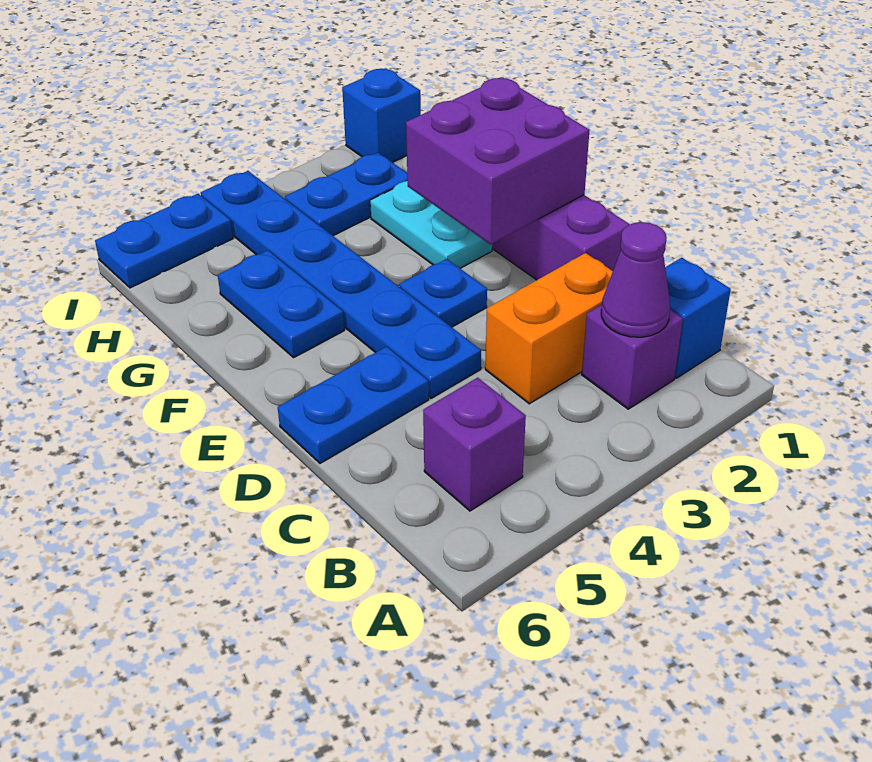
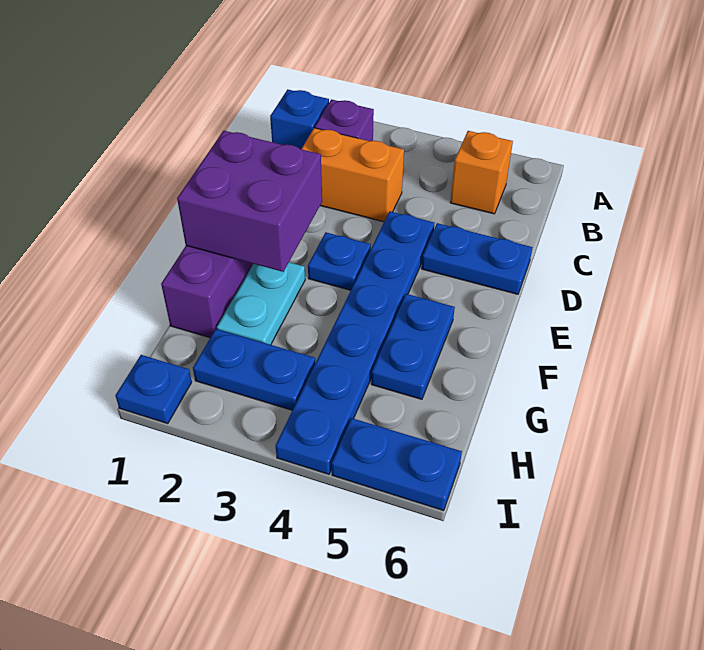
purple cone B2 level 2 -> none
purple brick B5 level 1 -> orange brick B5 level 1
blue brick I1 level 1 -> blue plate I1 level 1

